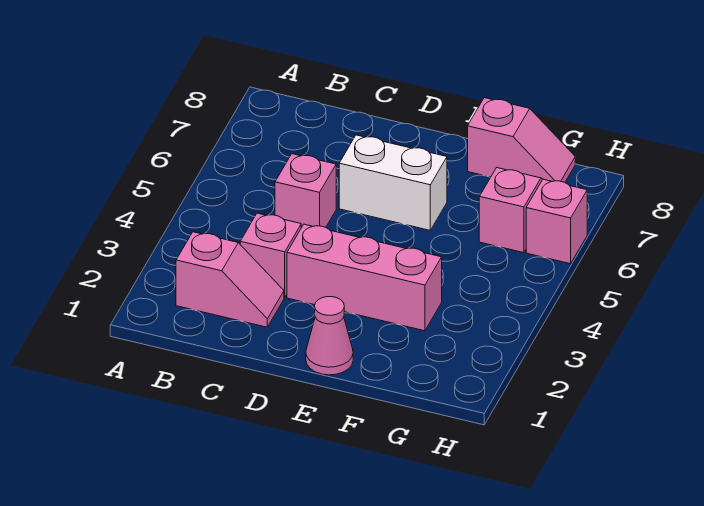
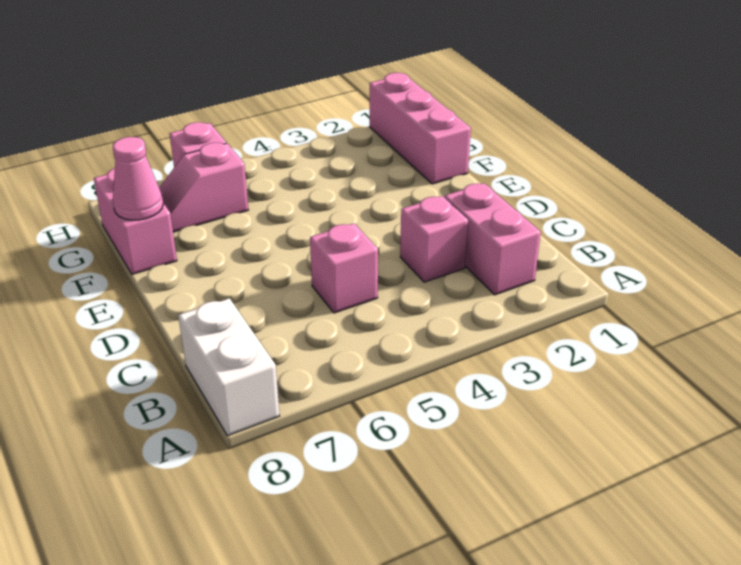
pink slope B2:C2 level 1 top B -> pink brick B2:C2 level 1
pink brick D3:F3 level 1 -> pink brick F1:H1 level 1
white brick D6:E6 level 1 -> white brick A8:B8 level 1
pink cone E1 level 1 -> pink cone F8 level 2
pink slope F8:G8 level 1 top F -> pink brick F8:G8 level 1

